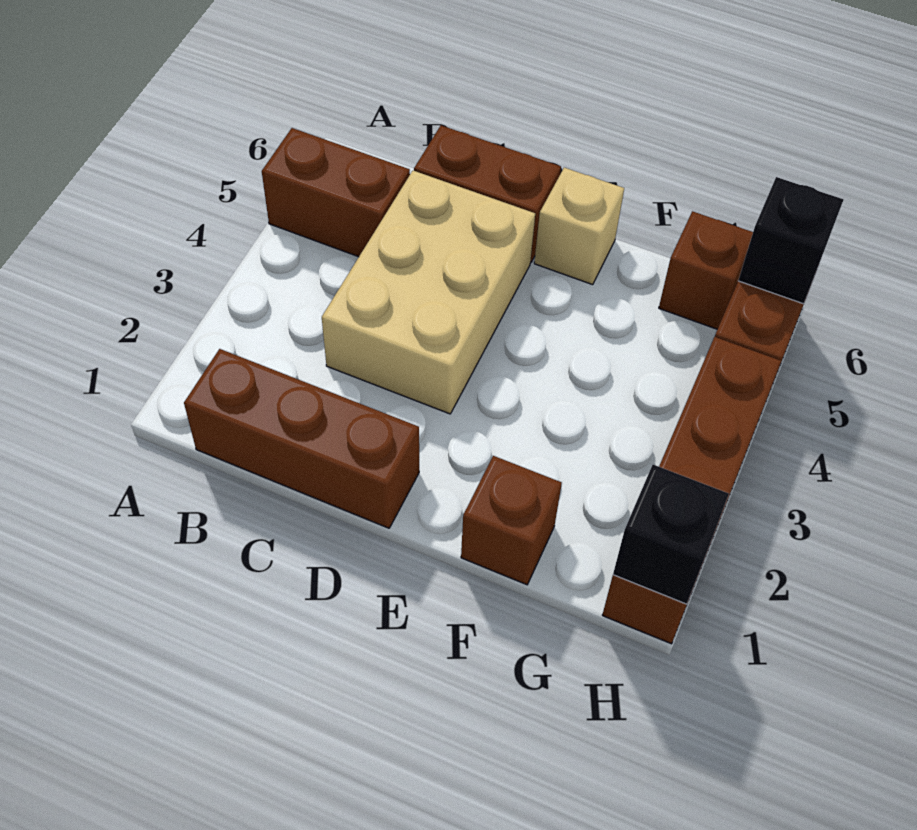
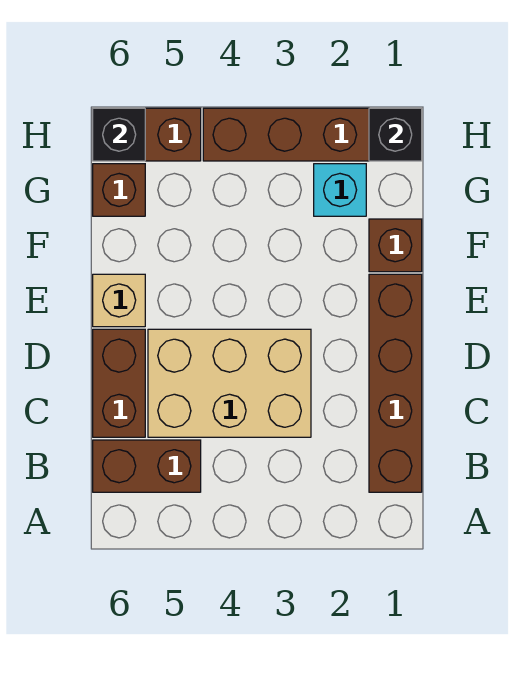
brown brick A5:B5 level 1 -> brown brick B5:B6 level 1
brown brick B1:D1 level 1 -> brown brick B1:E1 level 1
none -> cyan brick G2 level 1

